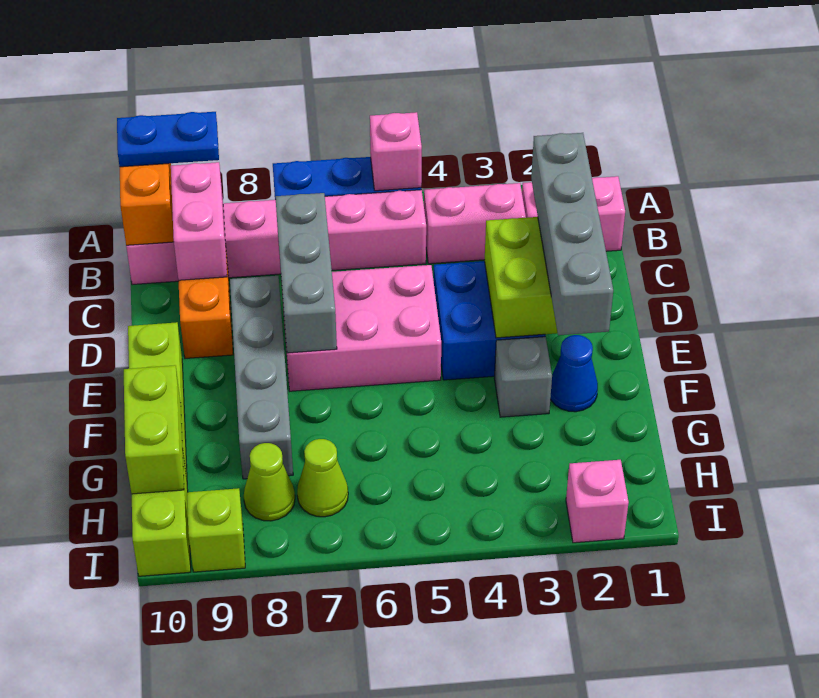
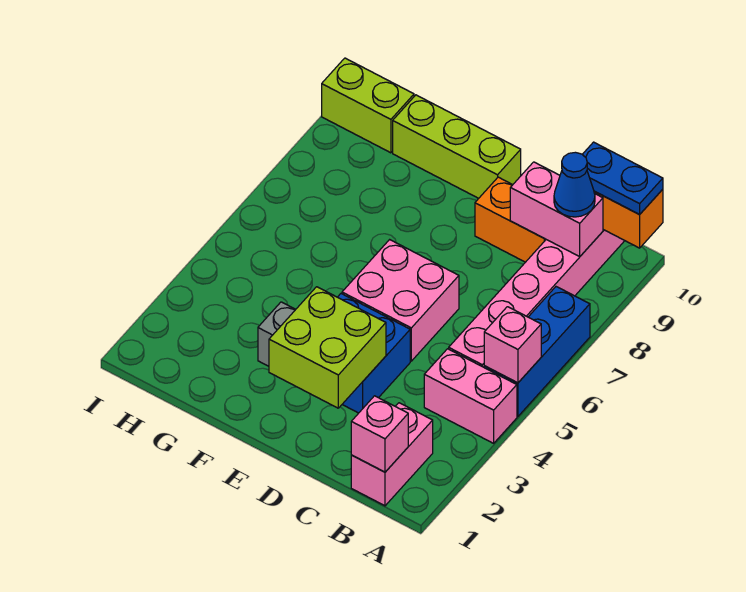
blue plate A9:A10 level 3 -> blue plate A10:B10 level 3
pink brick B3:B4 level 1 -> pink brick A4:B4 level 1
grey brick C2:F2 level 3 -> none
grey brick C7:E7 level 2 -> none
pink brick D5:E7 level 1 -> pink brick D5:E6 level 1
grey brick D8:G8 level 1 -> none
blue cone F2 level 1 -> blue cone B9 level 3
lime brick G10:H10 level 2 -> none
lime cone H7 level 1 -> none
lime cone H8 level 1 -> none
pink brick I2 level 1 -> pink brick B1 level 2
lime brick I9 level 1 -> none

